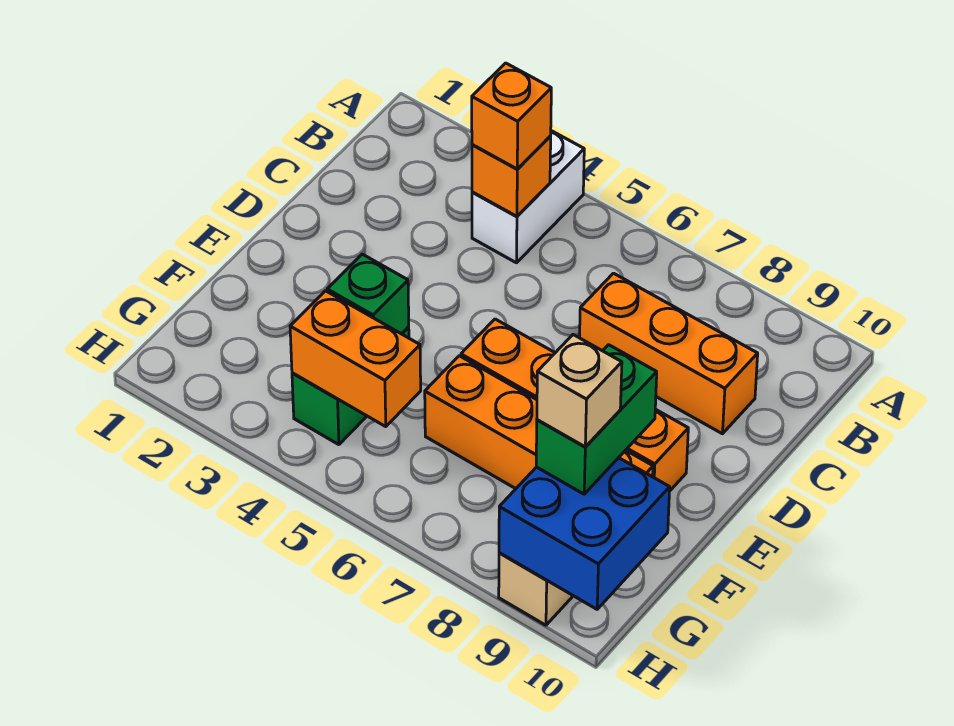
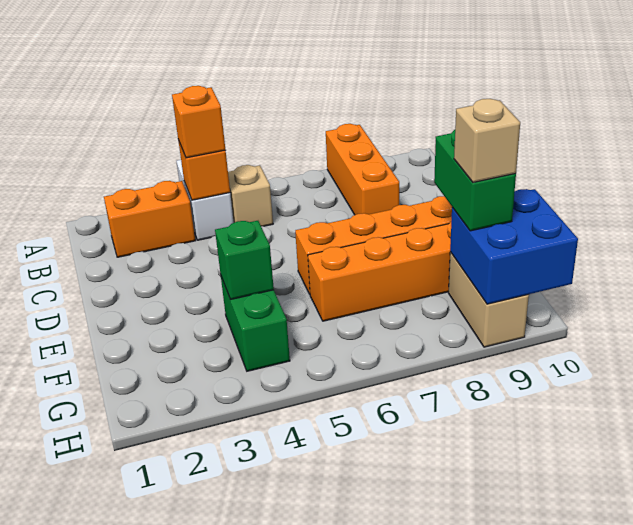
none -> tan brick B5 level 1
orange brick C7:C9 level 1 -> orange brick A8:C8 level 1
orange brick G4:G5 level 2 -> orange brick B2:B3 level 1

